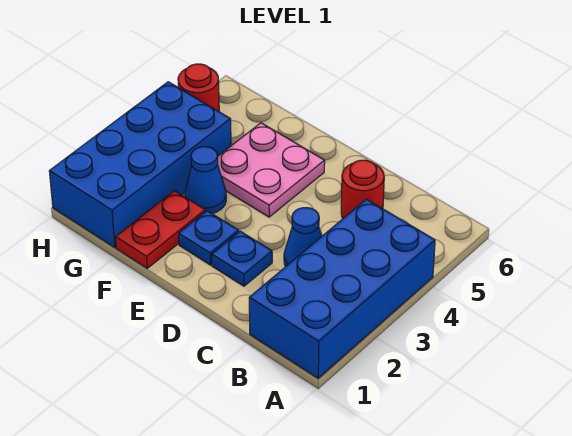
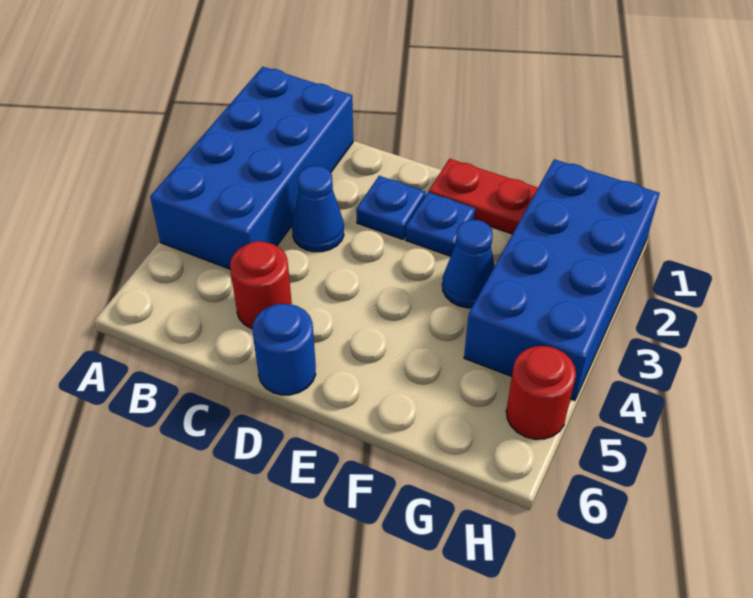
none -> blue round brick D6 level 1
pink plate E4:F5 level 1 -> none
red plate F1:F2 level 1 -> red plate E1:F1 level 1

